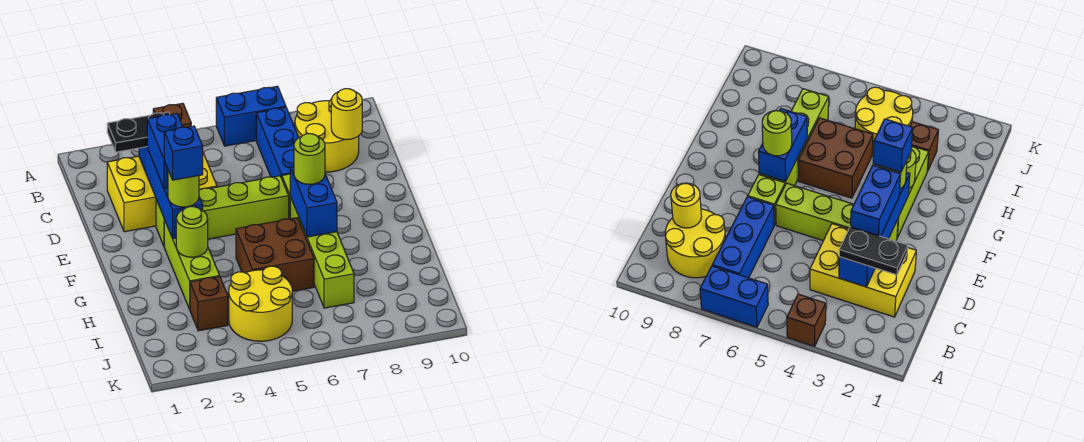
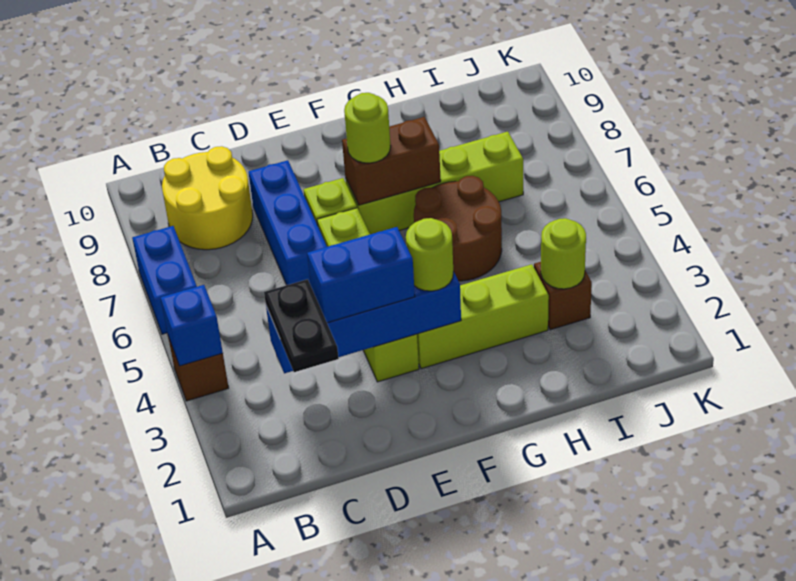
blue brick B7:D7 level 1 -> blue brick D6:D8 level 1
yellow brick C2:D4 level 1 -> none
yellow round brick C9 level 2 -> none
blue brick F3 level 4 -> blue brick A4 level 2
blue brick F7:G7 level 2 -> brown brick F7:G7 level 2
lime round brick G3 level 2 -> lime round brick I3 level 2
brown brick G5:H6 level 1 -> brown round brick G5:H6 level 1
yellow round brick I4:J5 level 1 -> none

